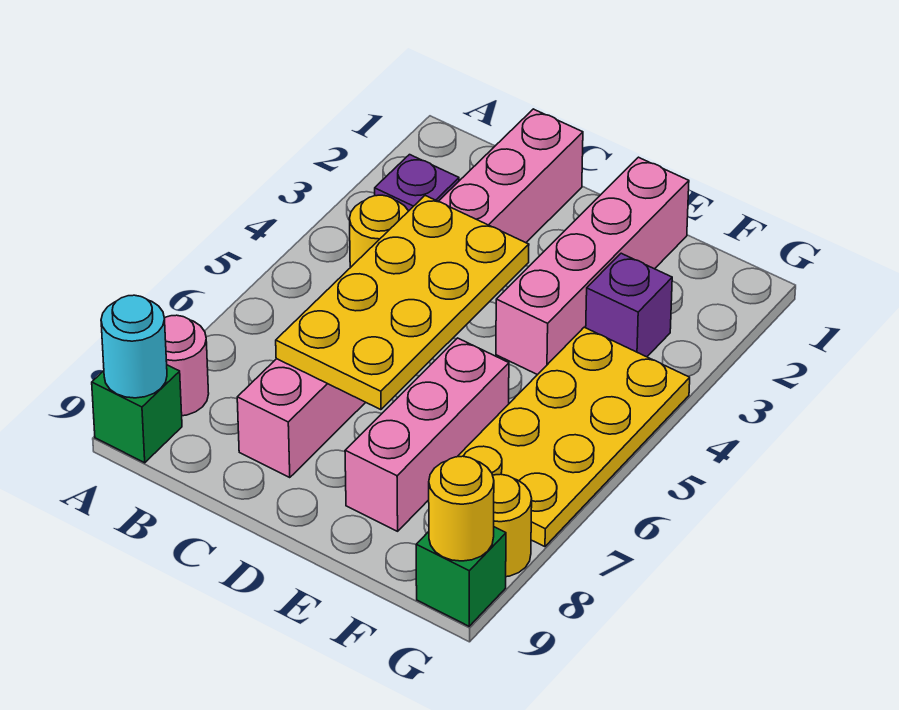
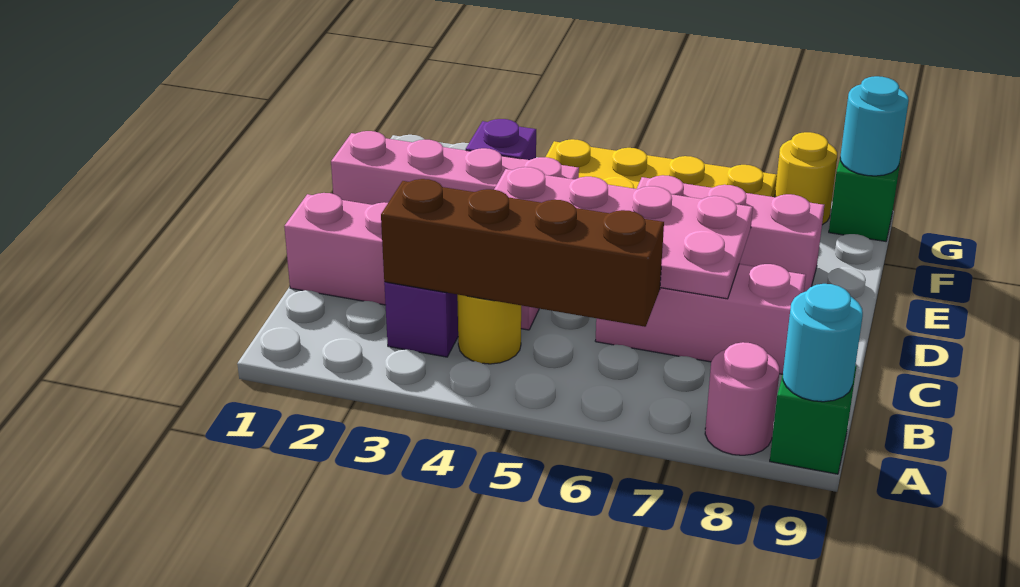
none -> brown brick B3:B6 level 2
yellow plate C4:D7 level 2 -> pink plate C4:D7 level 2
yellow round brick G9 level 2 -> cyan round brick G9 level 2

